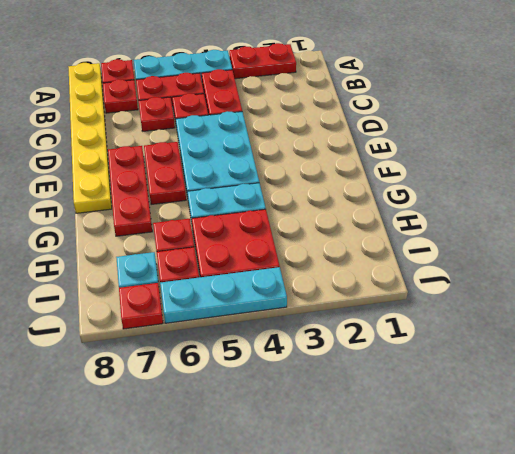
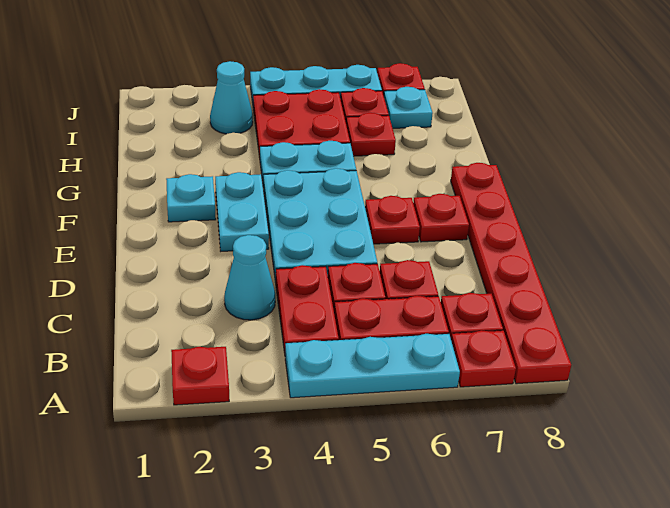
red plate A2:A3 level 1 -> red plate A2 level 1
yellow plate A8:F8 level 1 -> red plate A8:F8 level 1
none -> cyan cone C3 level 1
none -> cyan plate E3:F3 level 1
red plate E6:F6 level 1 -> red plate E6 level 1
red plate E7:G7 level 1 -> red plate E7 level 1
none -> cyan plate F2 level 1
none -> cyan cone I3 level 1

